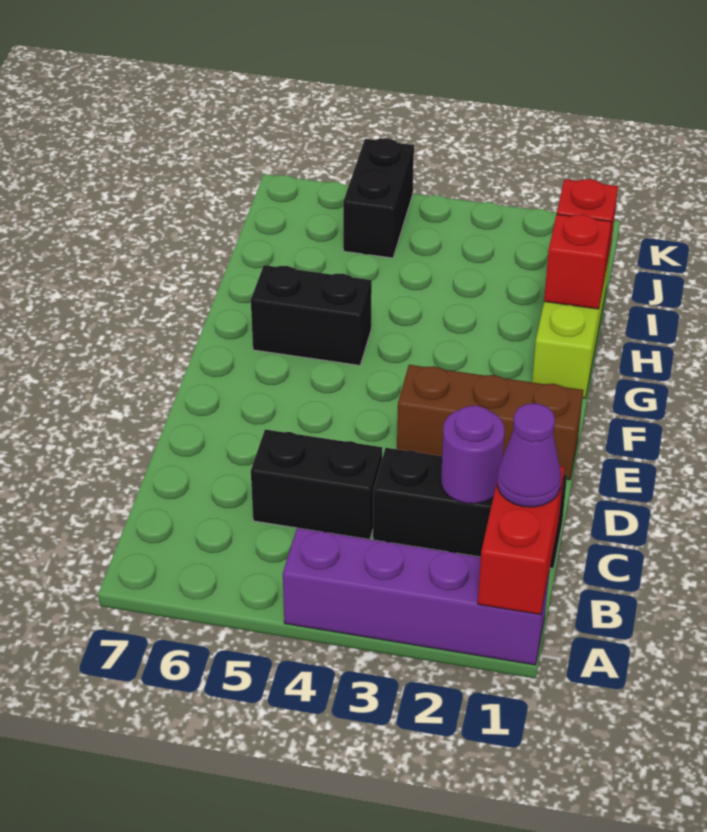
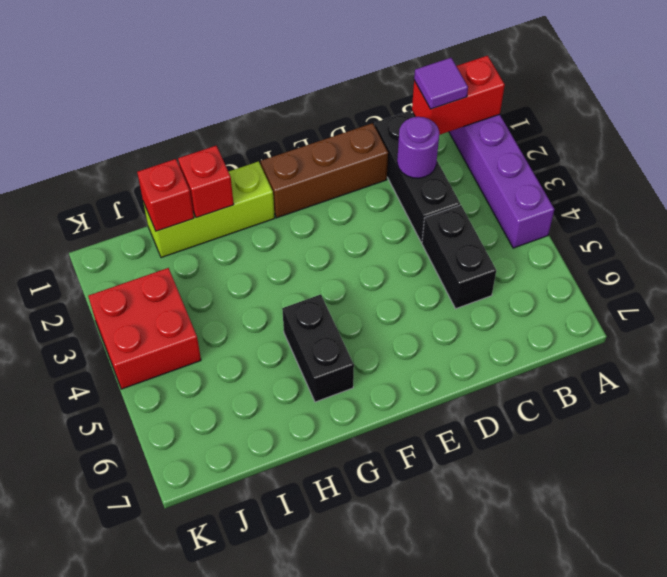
purple cone B1 level 3 -> purple tile B1 level 3
brown brick E1:E3 level 1 -> brown brick D1:F1 level 1
none -> red brick J3:K4 level 1
black brick J5:K5 level 1 -> none

